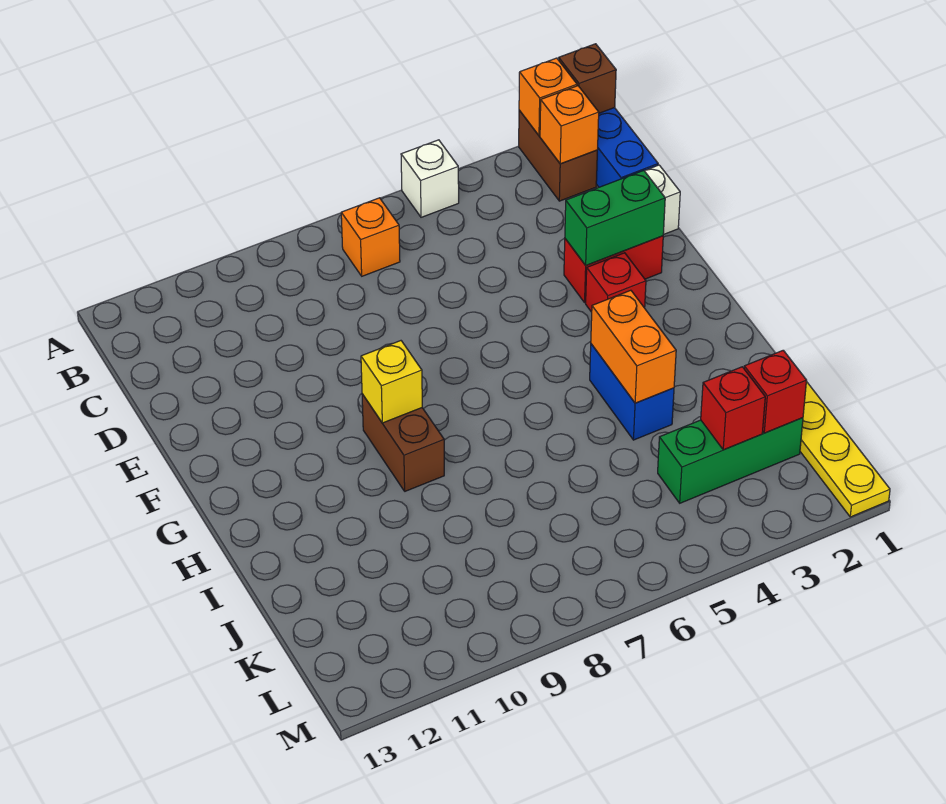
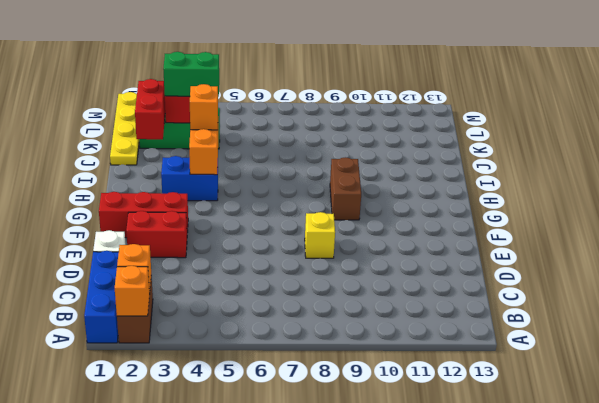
brown brick A1 level 2 -> none
white brick A5 level 1 -> none
orange brick B7 level 1 -> orange brick I4 level 3
green brick E2:E3 level 2 -> green brick K3:K4 level 3
red brick F3 level 1 -> red brick F1:F3 level 1
yellow brick G9 level 2 -> yellow brick E8 level 1
blue brick H4:I4 level 1 -> blue brick H3:H4 level 1
red brick K2 level 2 -> red brick J2:K2 level 2

